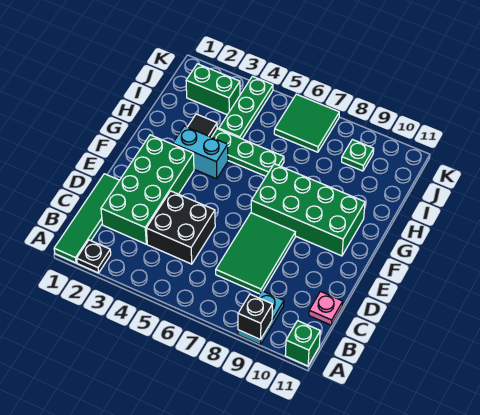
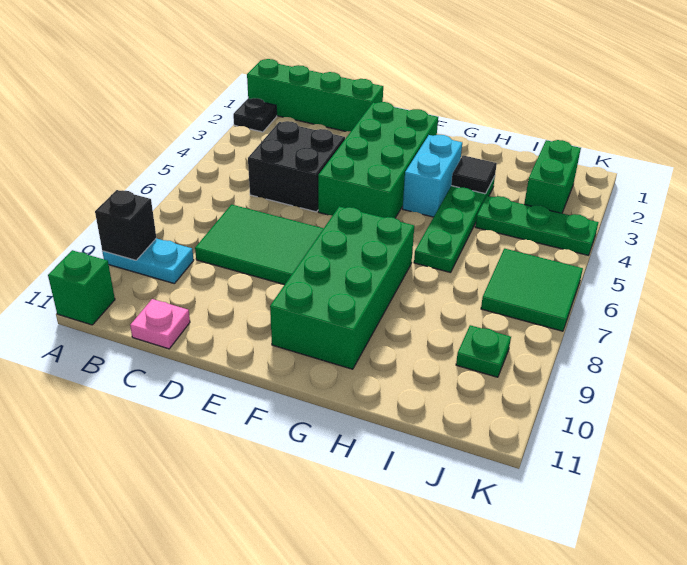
green tile A1:D1 level 1 -> green brick A1:D1 level 1
green brick C2:F3 level 1 -> green brick E2:F5 level 1

